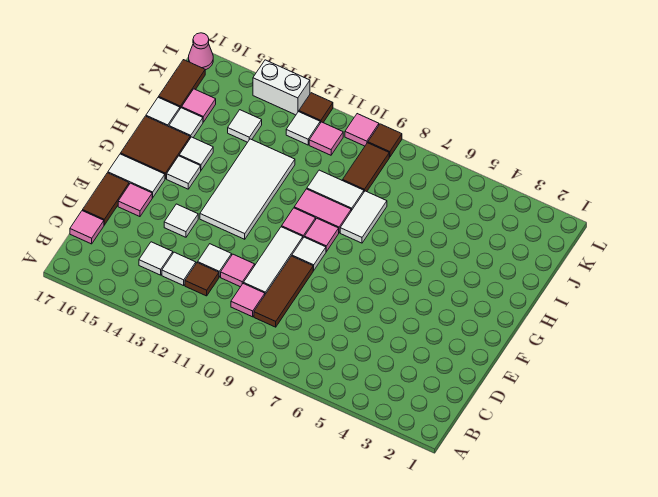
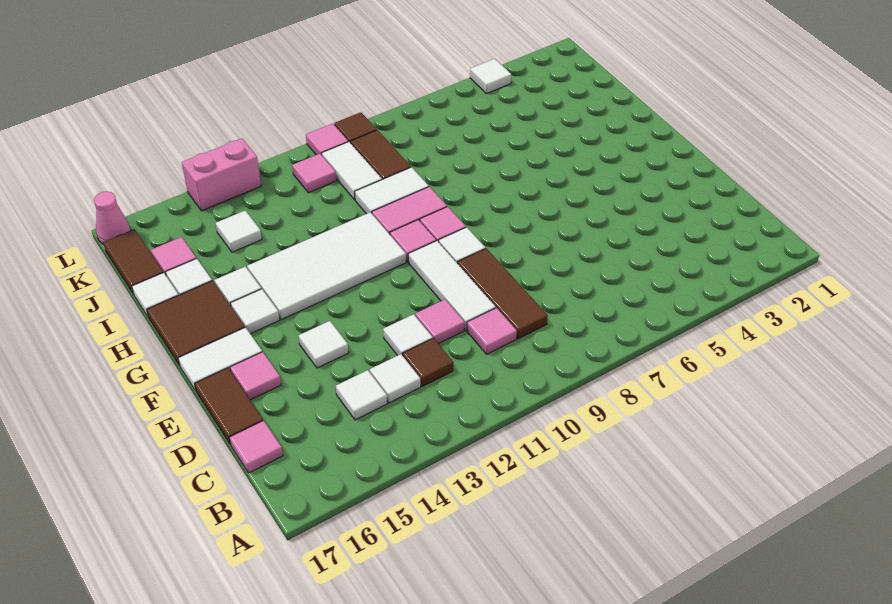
white tile F12:I13 level 1 -> white tile G11:H14 level 1
white tile H8:I8 level 1 -> white tile J10:K10 level 1
white tile K12 level 1 -> white tile L4 level 1
brown tile L12 level 1 -> none
white brick L13:L14 level 1 -> pink brick L13:L14 level 1

